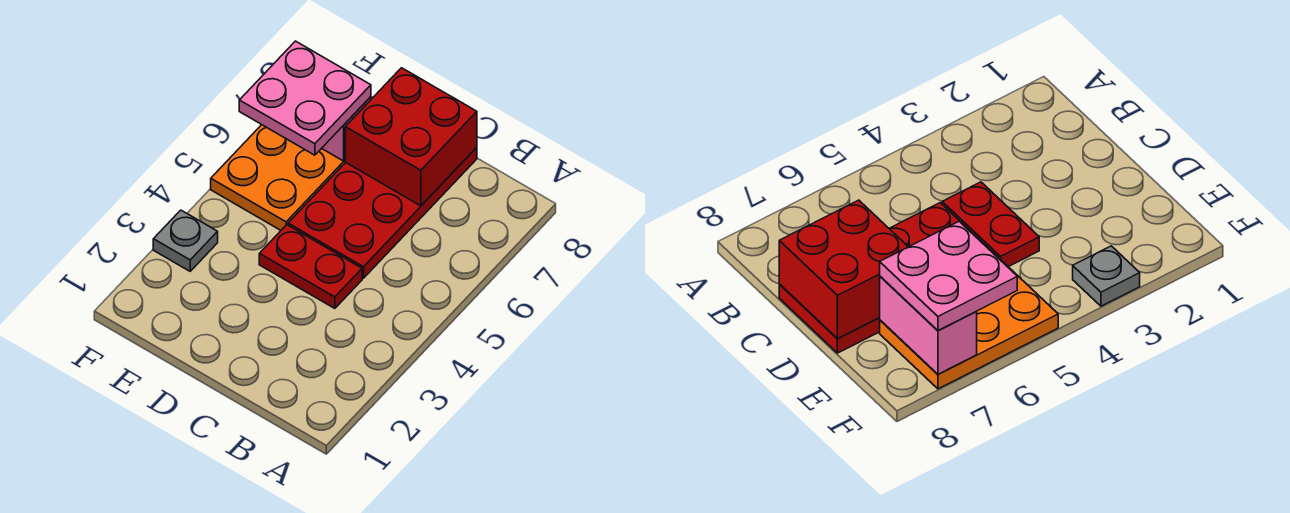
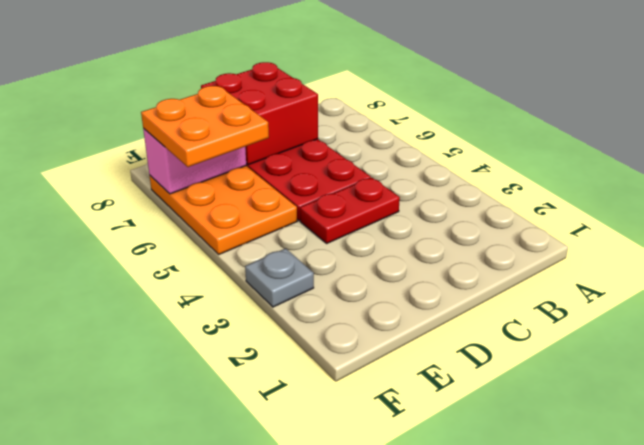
pink plate E6:F7 level 3 -> orange plate E6:F7 level 3

